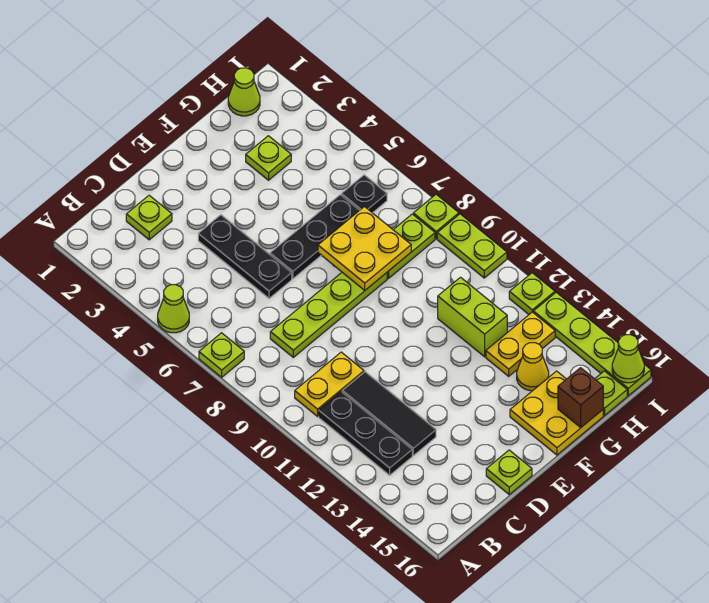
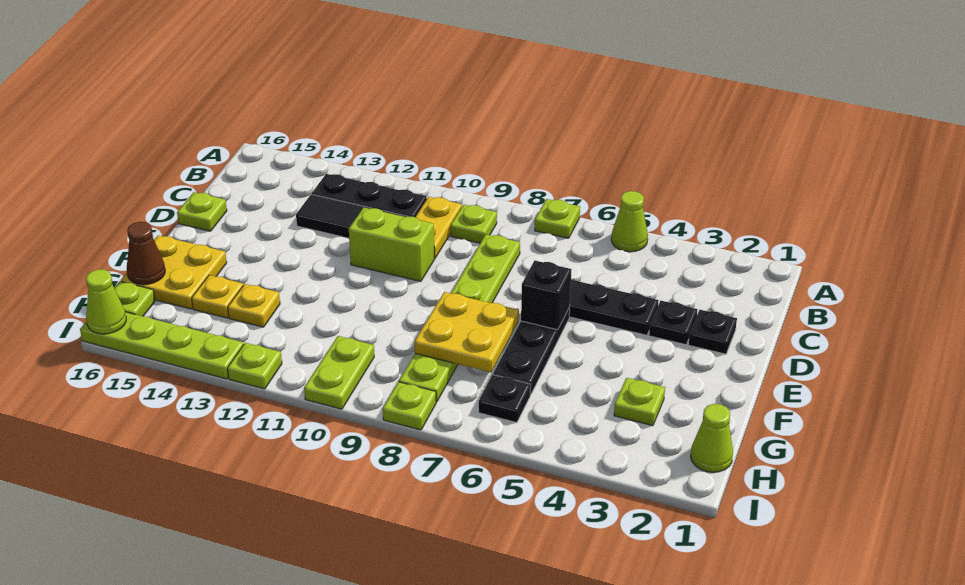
lime plate C2 level 1 -> lime plate B9 level 1
none -> black plate D2 level 1
none -> black plate D3 level 1
none -> black brick E6 level 2
lime brick G11:G12 level 1 -> lime brick D10:D11 level 1
yellow plate G13:H13 level 1 -> yellow plate G13 level 1
yellow cone G14 level 1 -> yellow plate G14 level 1
brown brick G16 level 2 -> brown cone G16 level 2
lime plate I9:I10 level 1 -> lime plate H10:I10 level 1

